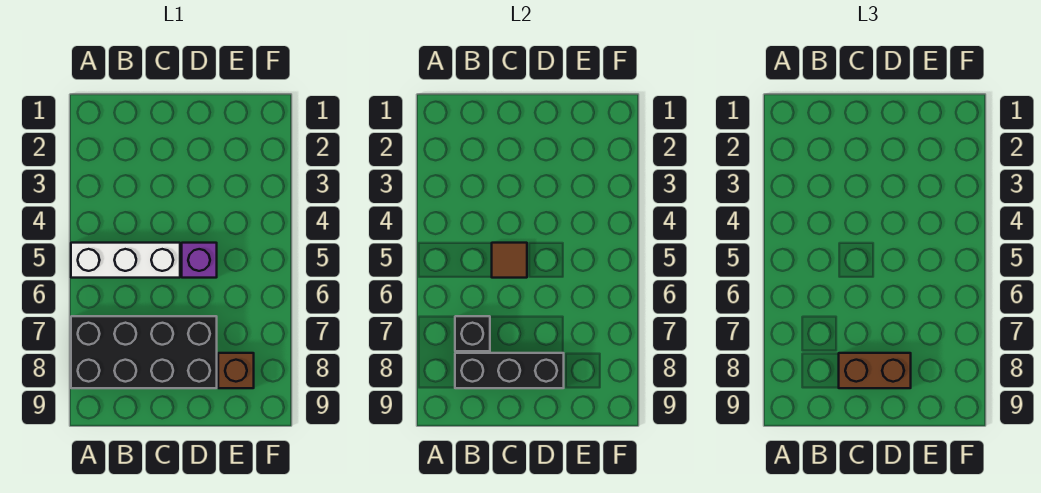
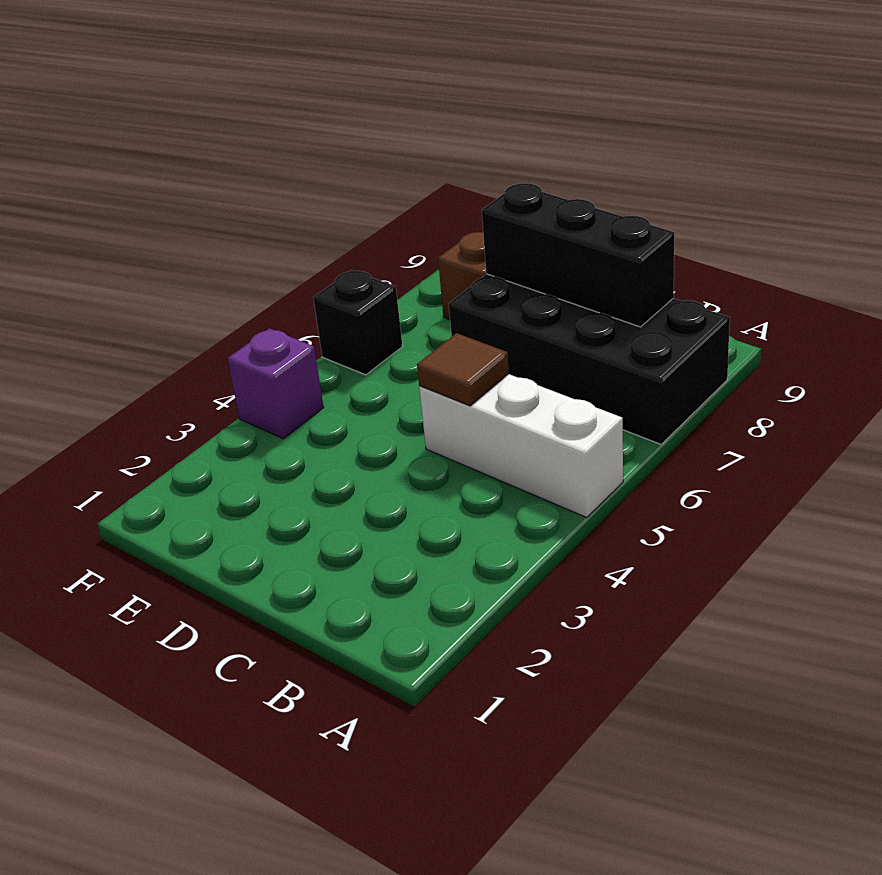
black brick B7 level 2 -> black brick F6 level 1
brown brick C8:D8 level 3 -> none
purple brick D5 level 1 -> purple brick F4 level 1

